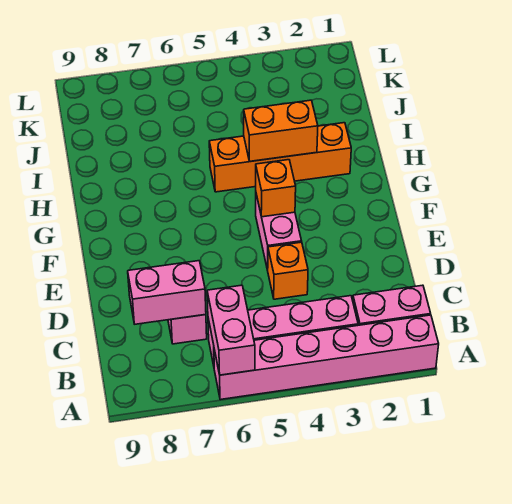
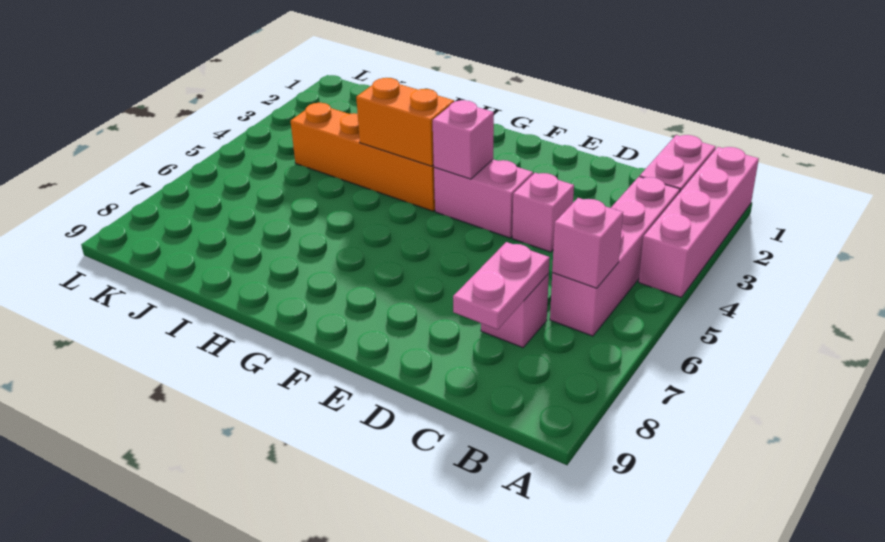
pink brick A1:A6 level 1 -> pink brick A1:A4 level 1
pink brick A6:B6 level 2 -> pink brick B6 level 2
pink brick C7:C8 level 2 -> pink plate C7:C8 level 2
orange brick D4 level 1 -> pink brick D4 level 1
orange brick F4 level 2 -> pink brick F4 level 2
orange brick H2:H5 level 1 -> orange brick G4:J4 level 1
orange brick H3:H4 level 2 -> orange brick G4:H4 level 2

